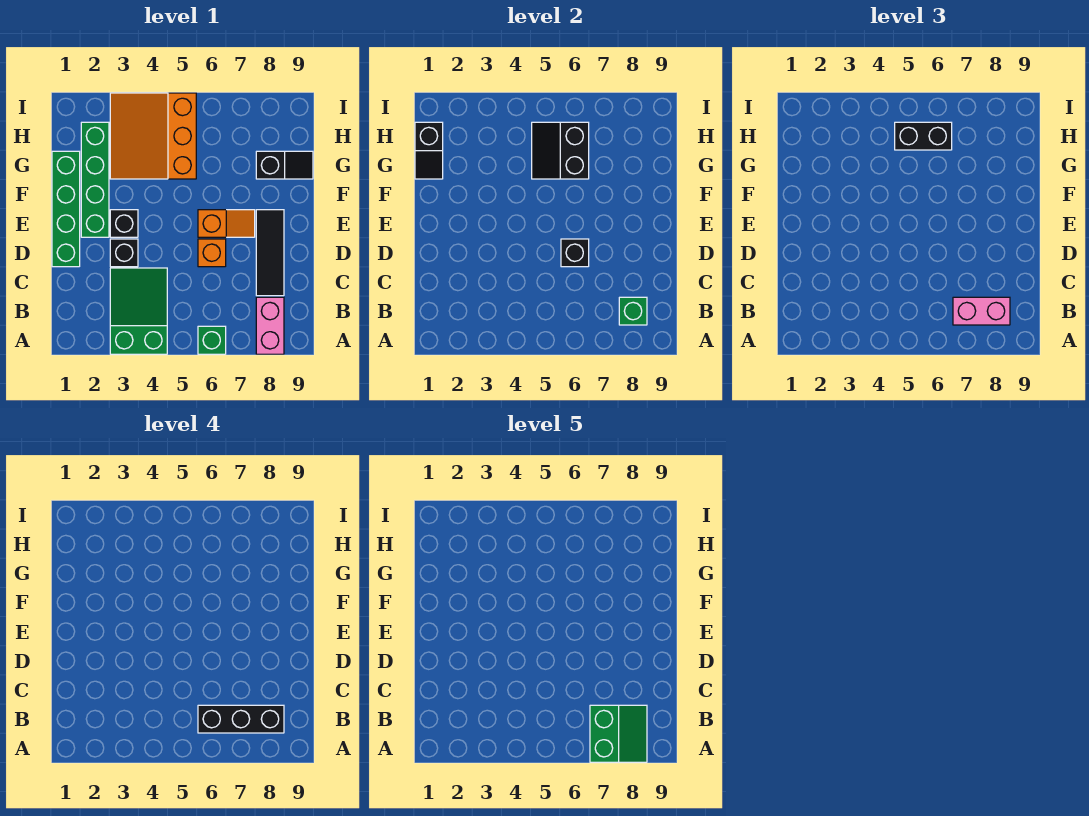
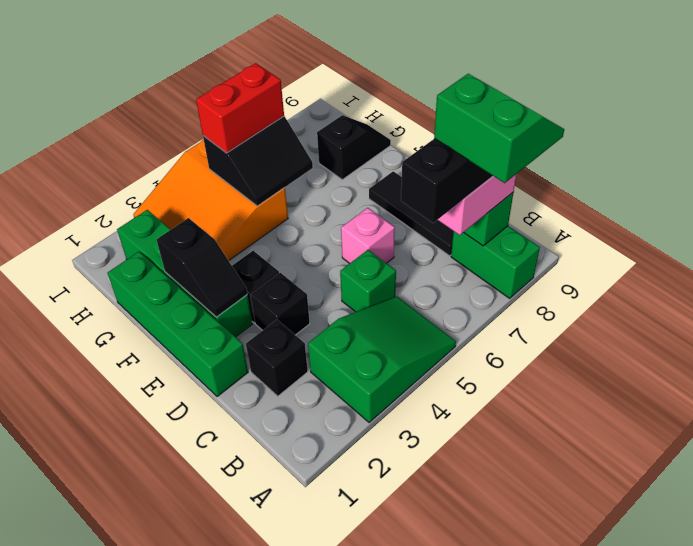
green slope A3:C4 level 1 top A -> green slope A3:B5 level 1 top 3
green brick A6 level 1 -> green brick C5 level 1
pink brick A8:B8 level 1 -> green brick A8:B8 level 1
orange brick D6 level 1 -> pink brick D6 level 1
black brick D6 level 2 -> black brick C2 level 1
orange slope E6:E7 level 1 top 6 -> none
black slope G1:H1 level 2 top H -> black slope E2:F2 level 2 top F
black slope G5:H6 level 2 top 6 -> black slope G5:H6 level 2 top H
black brick H5:H6 level 3 -> red brick H5:H6 level 3

